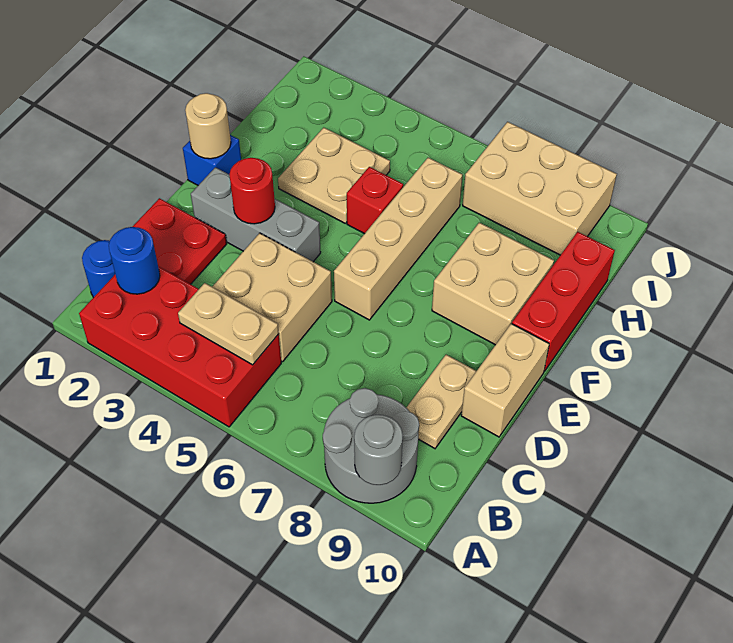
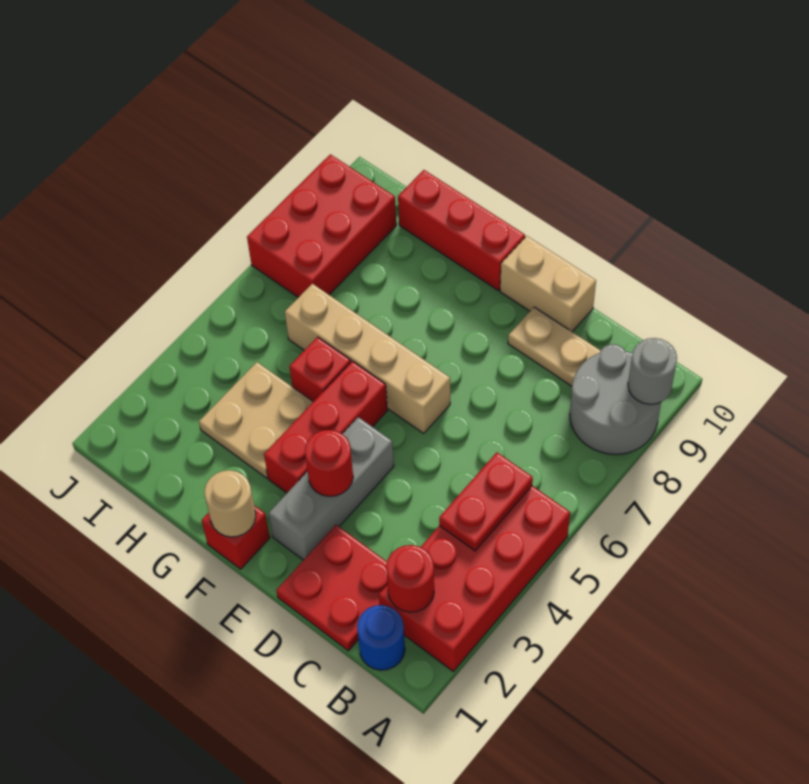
blue round brick B2 level 2 -> red round brick B2 level 2
tan plate B4:B5 level 2 -> red plate B4:B5 level 2
tan brick C4:D5 level 1 -> none
blue brick F1 level 1 -> red brick F1 level 1
none -> red brick F3:F5 level 1
tan brick F8:G9 level 1 -> none
tan brick I7:J9 level 1 -> red brick I7:J9 level 1

